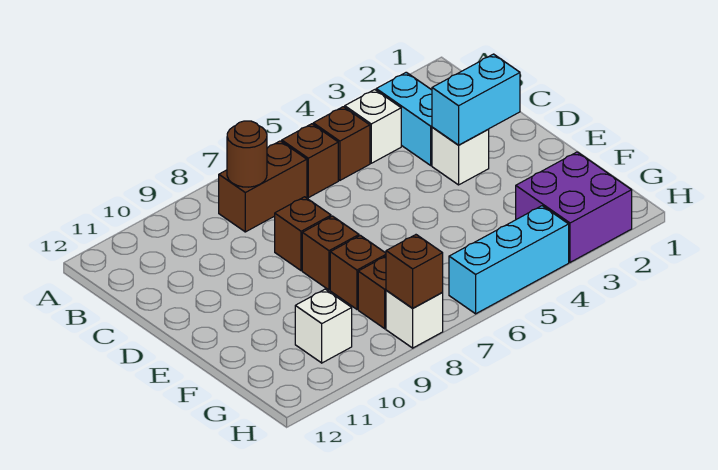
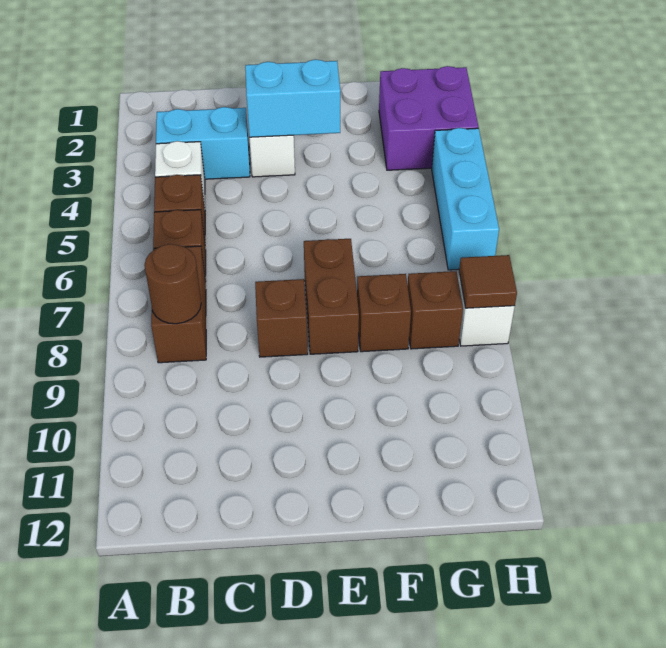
cyan brick D2:D3 level 2 -> cyan brick D3:E3 level 2
brown brick E8 level 1 -> brown brick E7:E8 level 1
white brick G10 level 1 -> none
brown brick H8 level 2 -> brown tile H8 level 2

